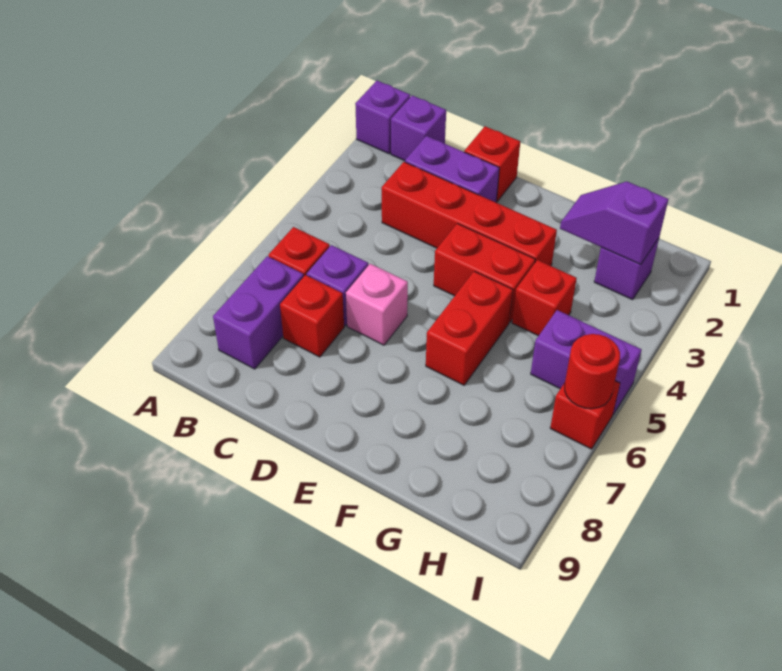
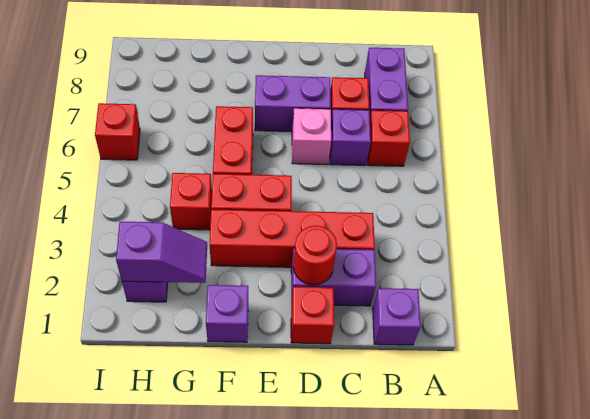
purple brick A1 level 1 -> purple brick F1 level 1
purple brick H5:I5 level 1 -> purple brick D7:E7 level 1
red round brick I6 level 2 -> red round brick D2 level 2

